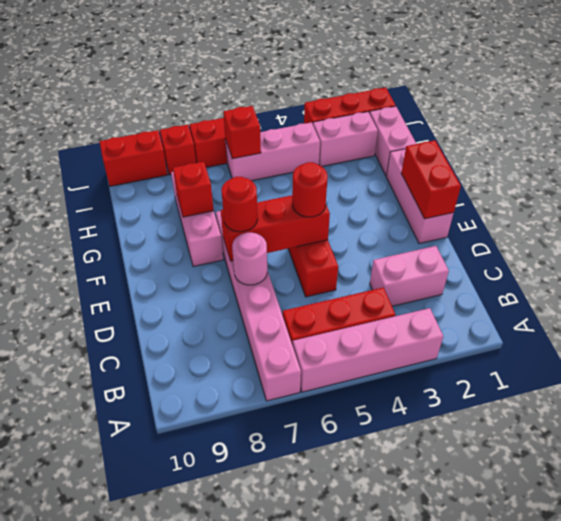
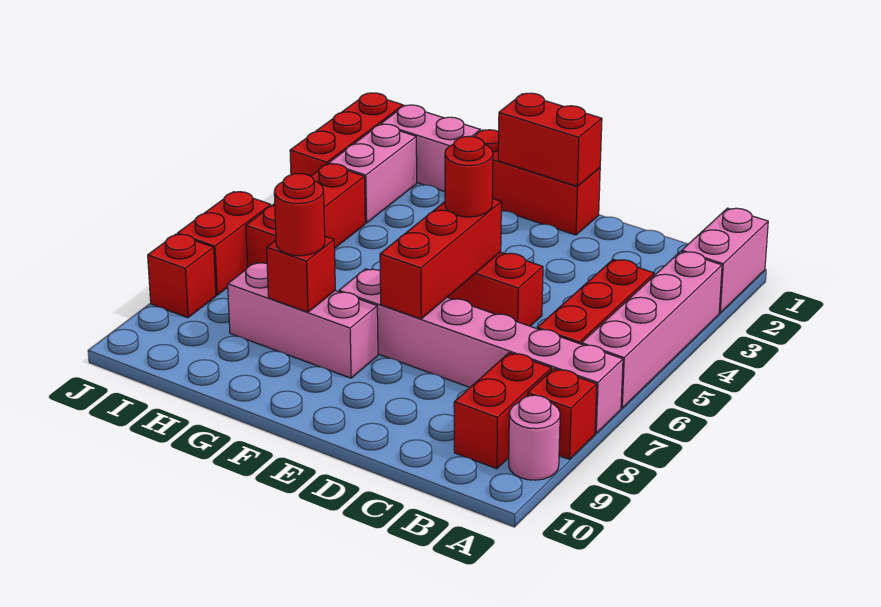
pink brick C2:C3 level 1 -> pink brick A1:A2 level 1
pink round brick D7 level 2 -> pink round brick A9 level 1
pink brick E1:G1 level 1 -> red brick E1:G1 level 1
red round brick E7 level 3 -> red round brick G8 level 3
pink brick I4:I6 level 1 -> red brick I4:I6 level 1
red brick I6 level 2 -> red brick A8 level 1
red brick J9:J10 level 1 -> red brick B8:B9 level 1

